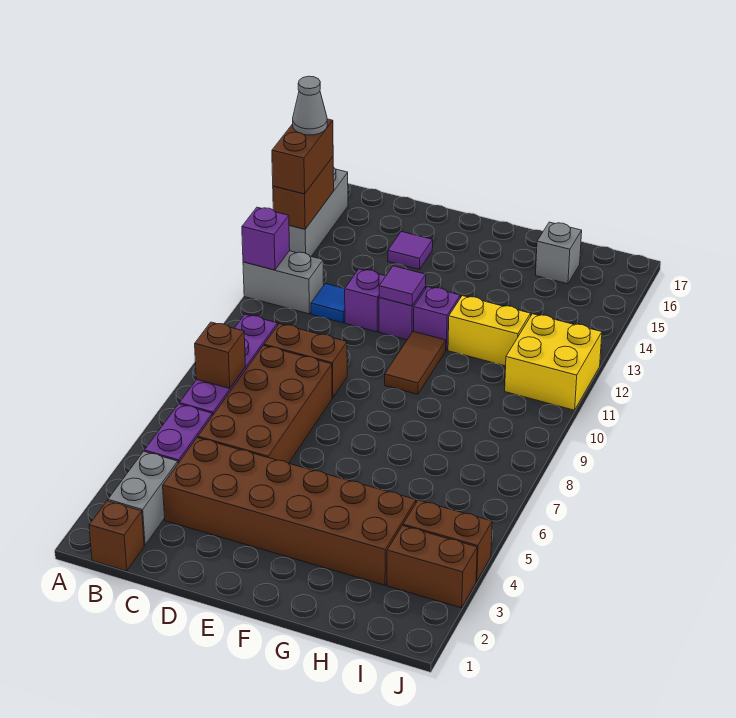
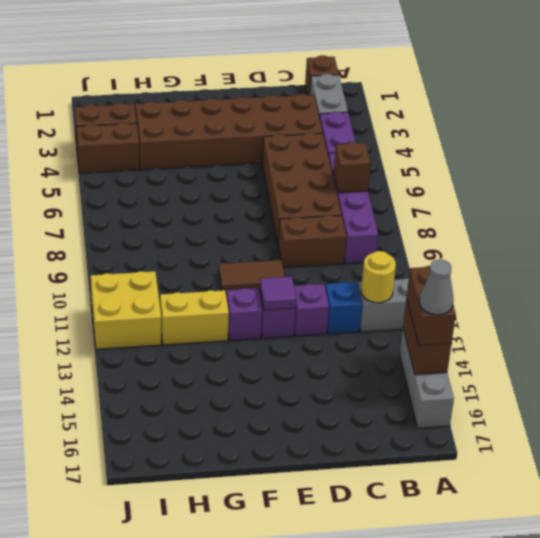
purple brick A12 level 2 -> none
none -> yellow round brick B12 level 2
blue tile C12 level 1 -> blue brick C12 level 1
purple tile D15 level 1 -> none
brown tile F10:F11 level 1 -> brown tile E10:F10 level 1
grey brick H16 level 1 -> none

